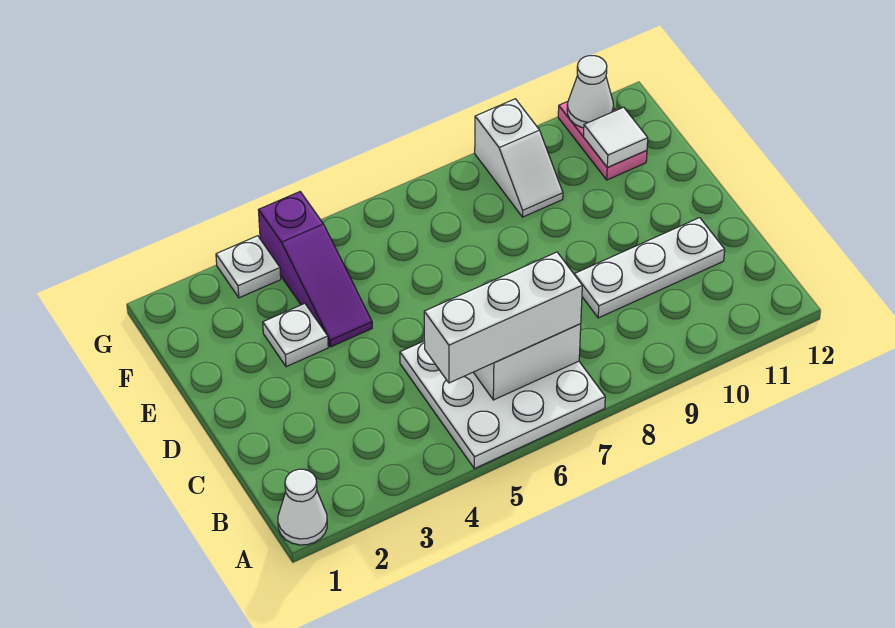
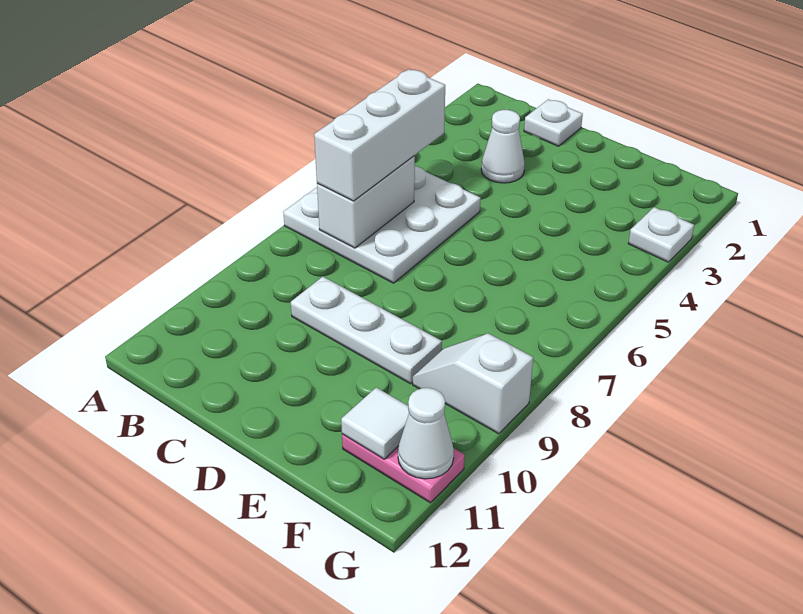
white cone A1 level 1 -> white cone C3 level 1
white plate C9:C11 level 1 -> white plate C9:E9 level 1
white plate E3 level 1 -> white plate C1 level 1
purple slope E4:G4 level 1 top G -> none

